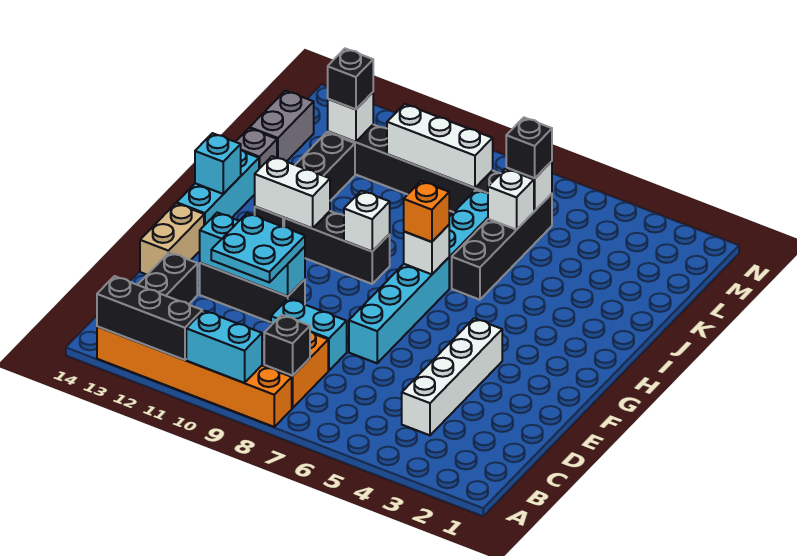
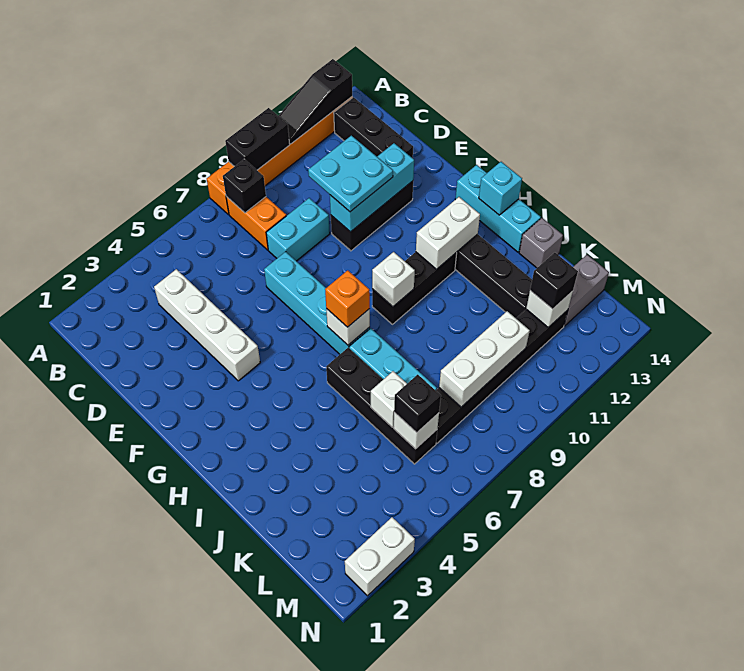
cyan brick A9:A10 level 2 -> black brick A9:A10 level 2
black brick A11:A13 level 2 -> black slope A11:A13 level 2 top 13
tan brick E14:F14 level 1 -> none
grey brick K14:L14 level 1 -> grey brick L13:L14 level 1
none -> white brick N2:N3 level 1

